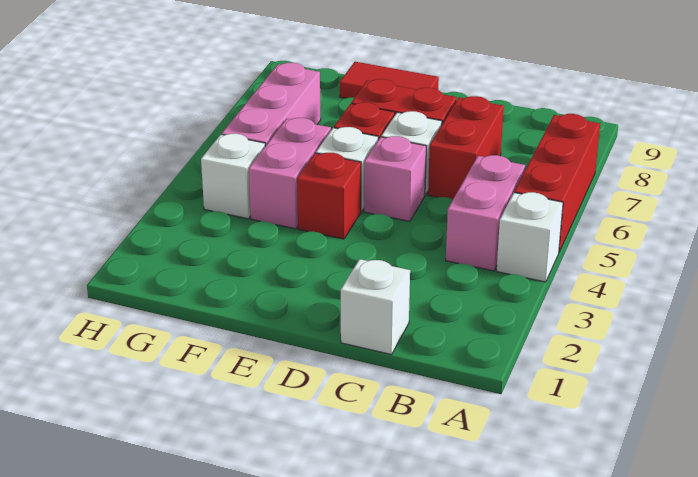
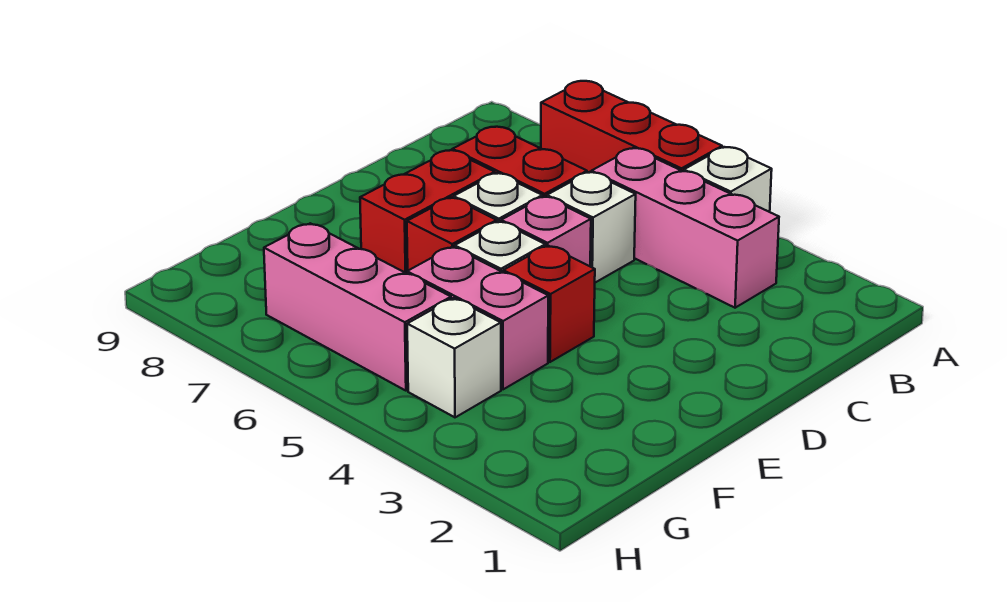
pink brick B4:B5 level 1 -> pink brick B3:B5 level 1
white brick C1 level 1 -> white brick C5 level 1
red tile E9:F9 level 1 -> none

